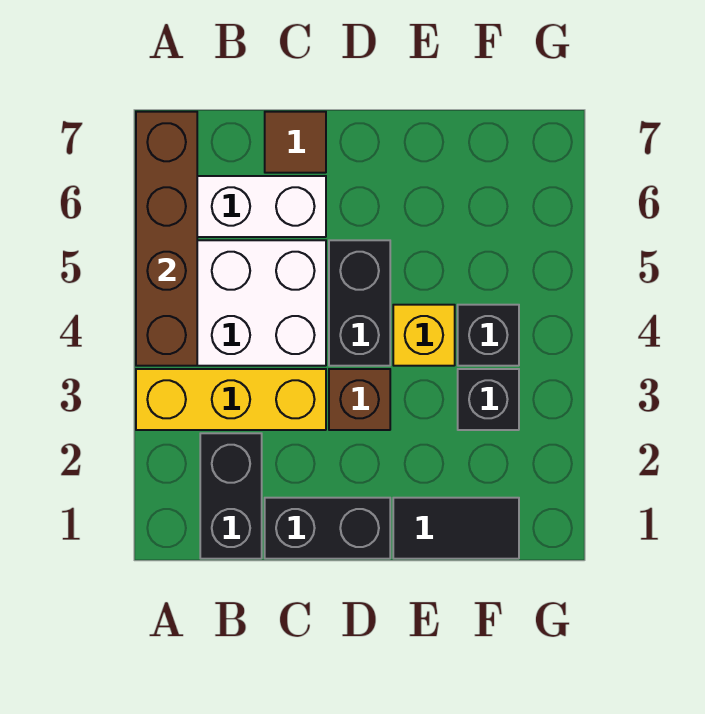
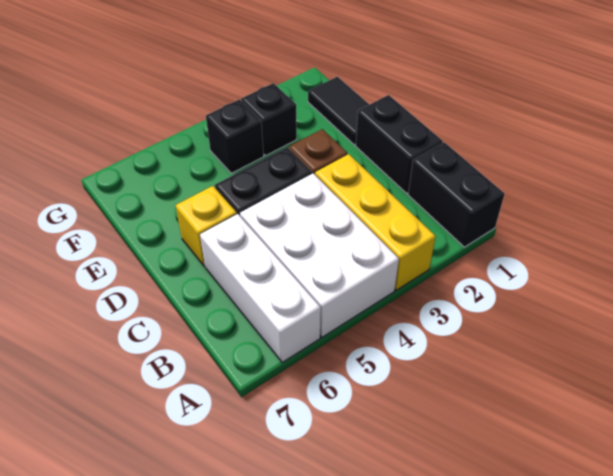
brown brick A4:A7 level 2 -> none
black brick B1:B2 level 1 -> black brick A1:B1 level 1
brown tile C7 level 1 -> none
yellow brick E4 level 1 -> yellow brick D6 level 1

